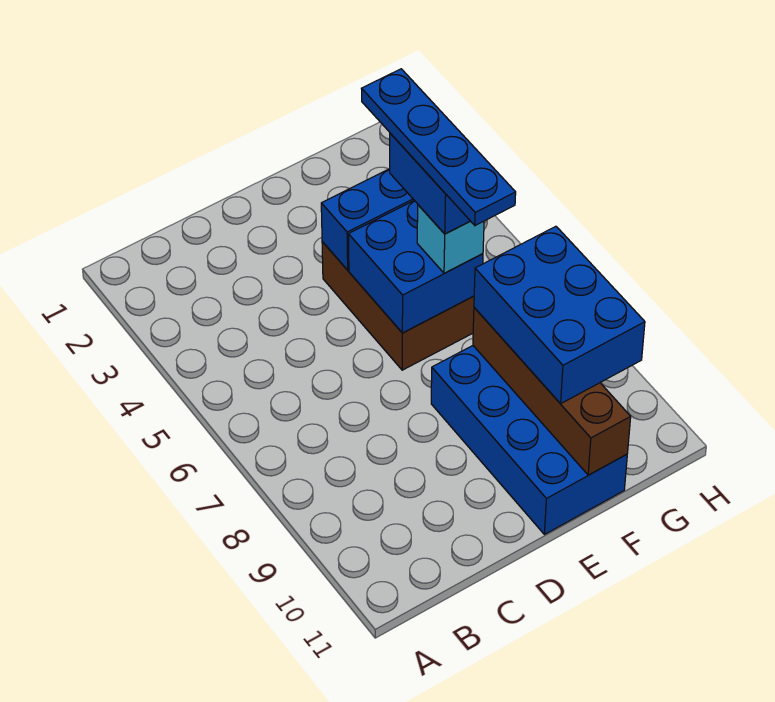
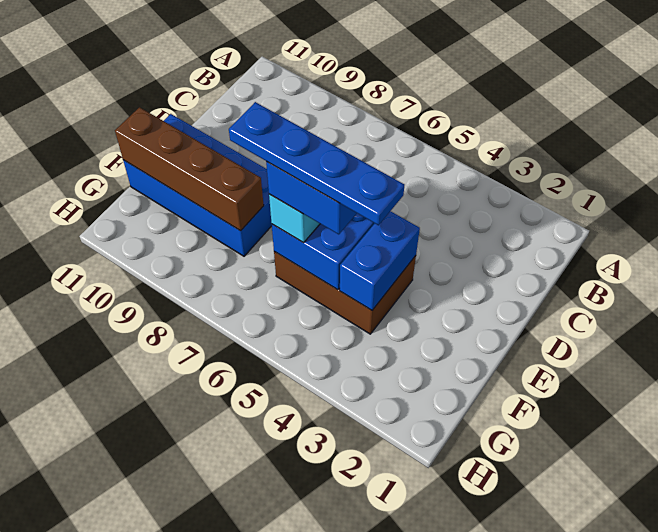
blue brick F8:G10 level 3 -> none

